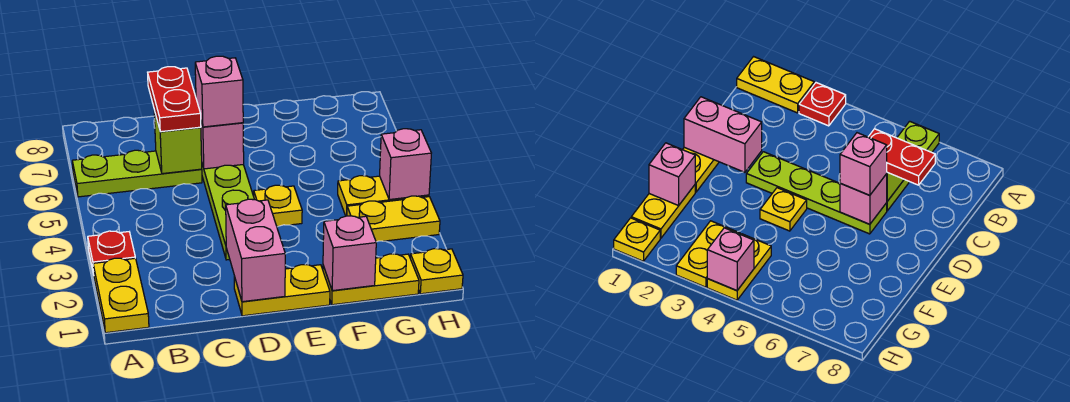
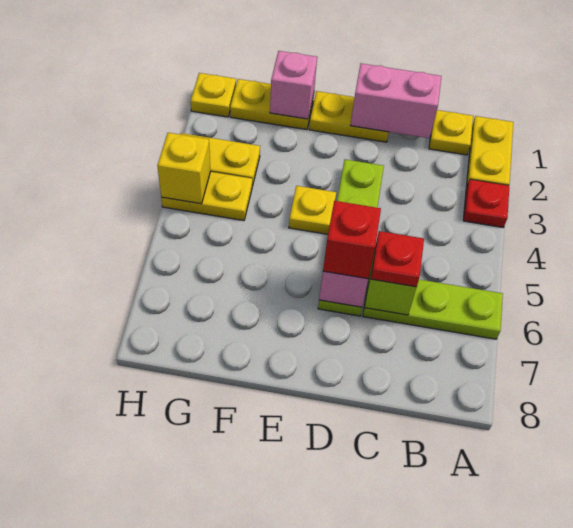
none -> yellow plate B1 level 1
red plate C6:C7 level 3 -> red plate C6 level 3
pink brick D1:D2 level 2 -> pink brick C1:D1 level 2
pink brick D6 level 3 -> red brick D6 level 3
pink brick H4 level 2 -> yellow brick H4 level 2

